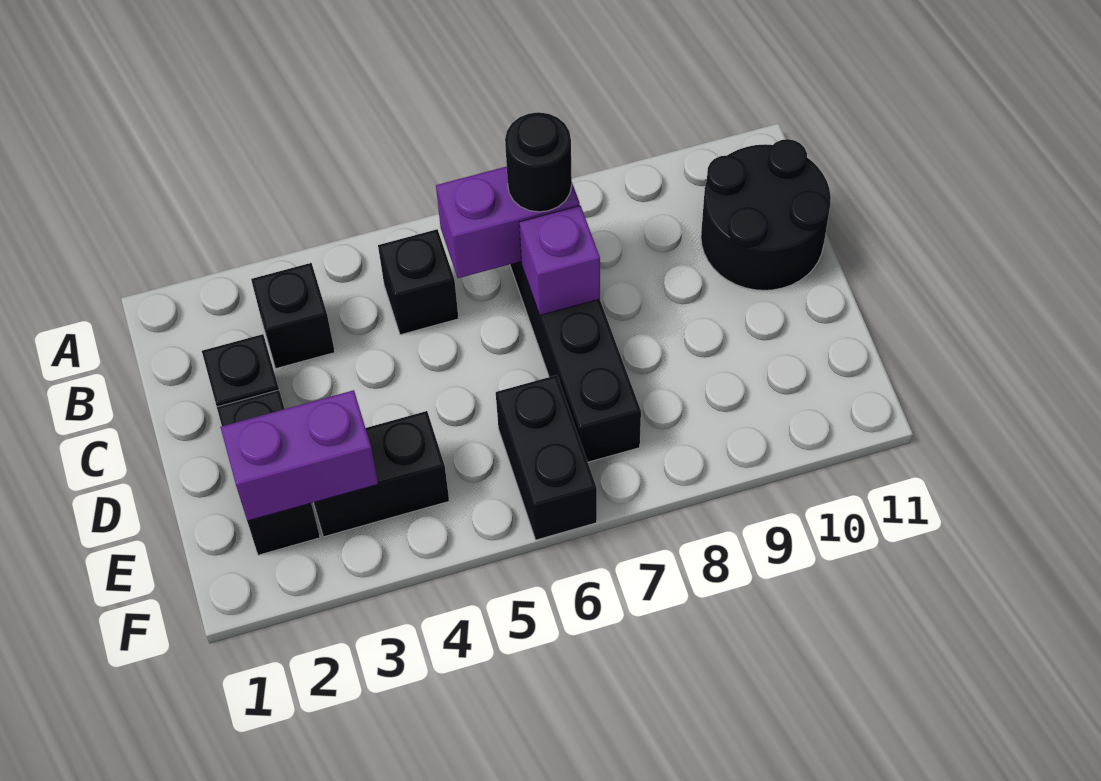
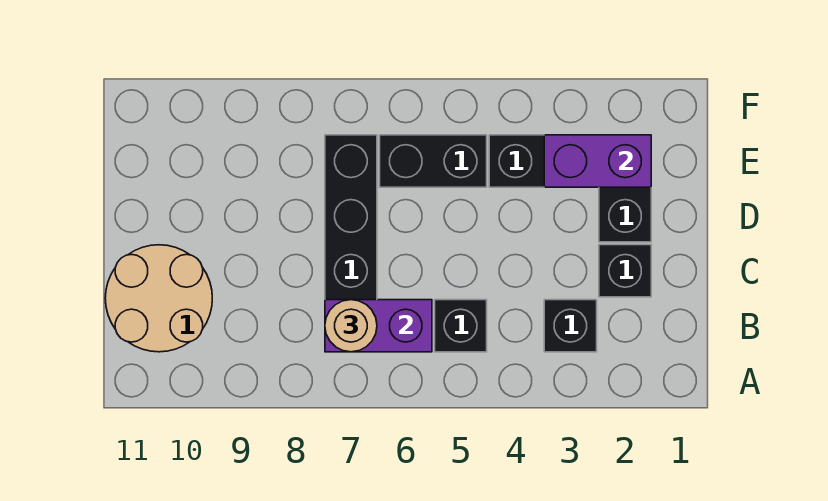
black round brick B7 level 3 -> tan round brick B7 level 3
black round brick B10:C11 level 1 -> tan round brick B10:C11 level 1
purple brick C7 level 2 -> none
black brick E6:F6 level 1 -> black brick E5:E6 level 1

